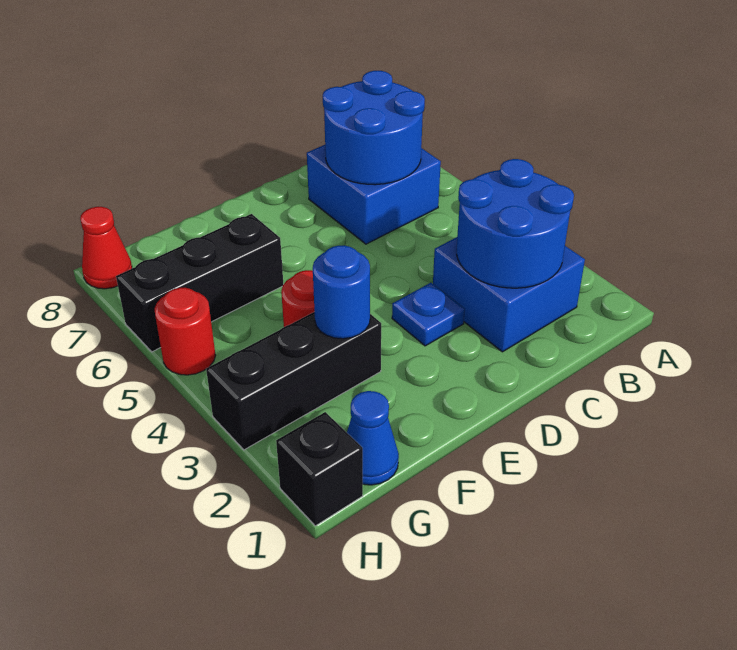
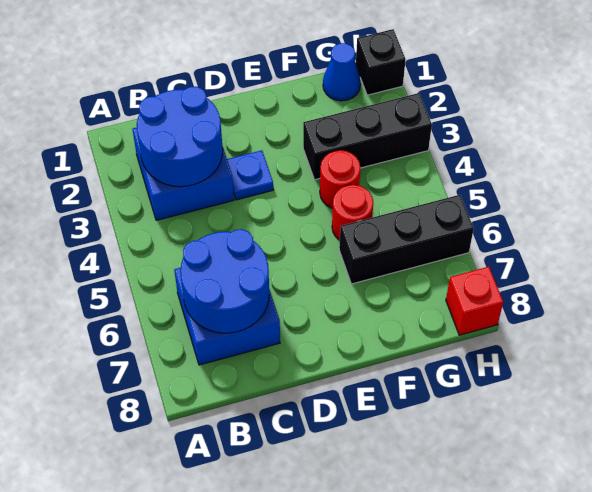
blue round brick F3 level 2 -> none
red round brick H5 level 1 -> red round brick F5 level 1
red cone H8 level 1 -> red brick H8 level 1

